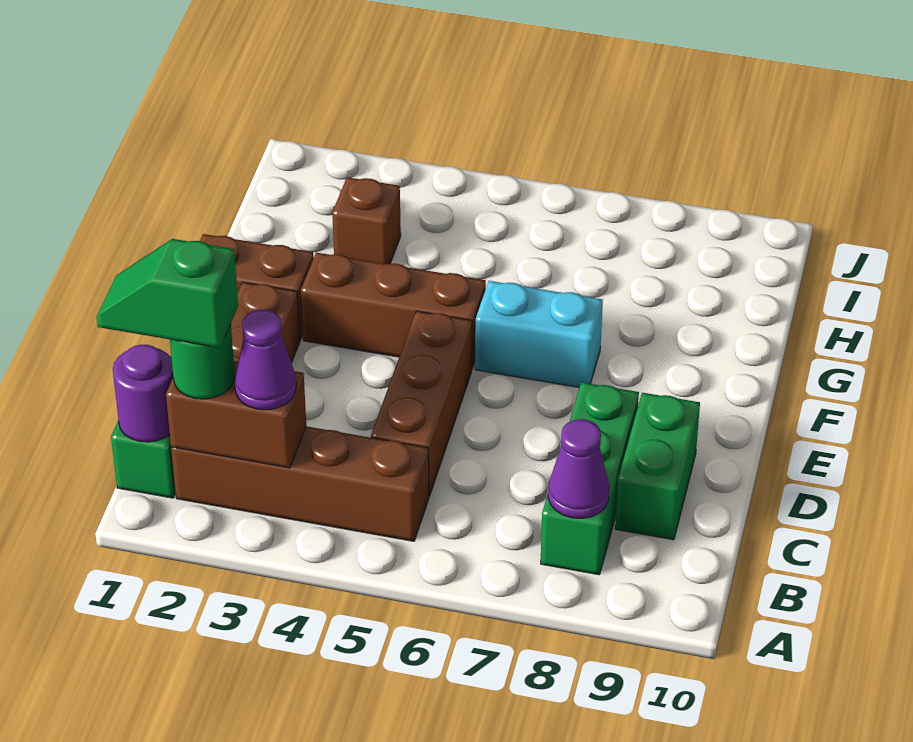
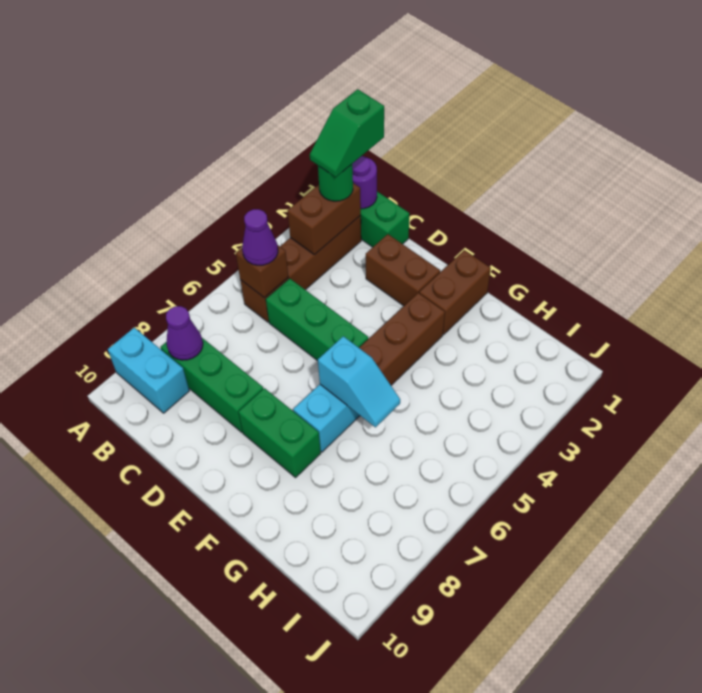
none -> cyan brick A9:B9 level 1
green slope B1:B2 level 4 top 2 -> green slope B1:B2 level 4 top 1
purple cone B3 level 3 -> purple cone B5 level 3
brown brick C5:E5 level 1 -> green brick C5:E5 level 1
green brick C9:D9 level 1 -> green brick E8:F8 level 1
none -> cyan slope F6:G6 level 2 top F
brown brick H3 level 1 -> brown brick B5 level 2

